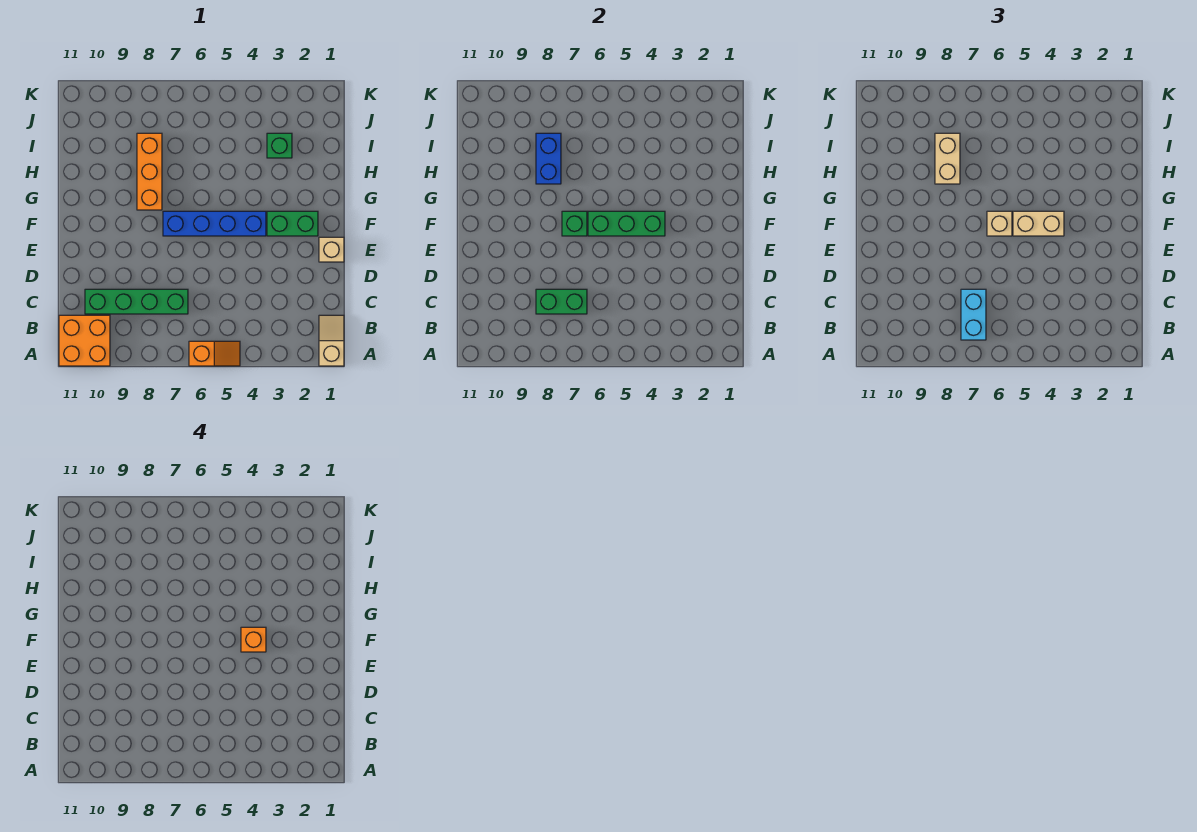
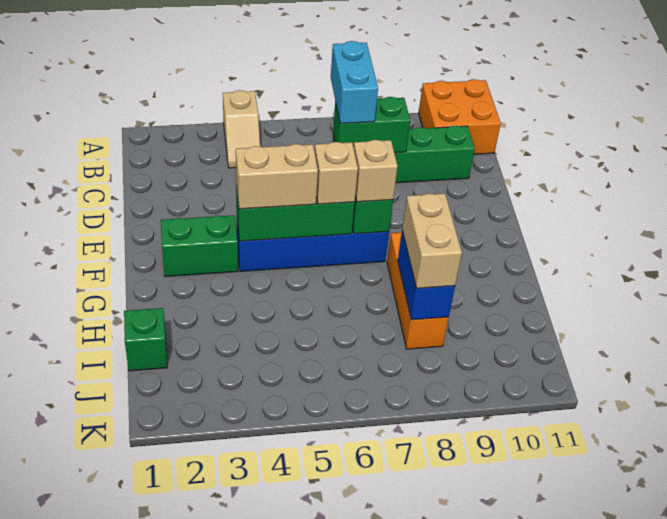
tan slope A1:B1 level 1 top A -> tan slope A4:B4 level 1 top A
orange slope A5:A6 level 1 top 6 -> none
tan brick E1 level 1 -> tan brick F7 level 3
orange brick F4 level 4 -> none
green brick I3 level 1 -> green brick I1 level 1

